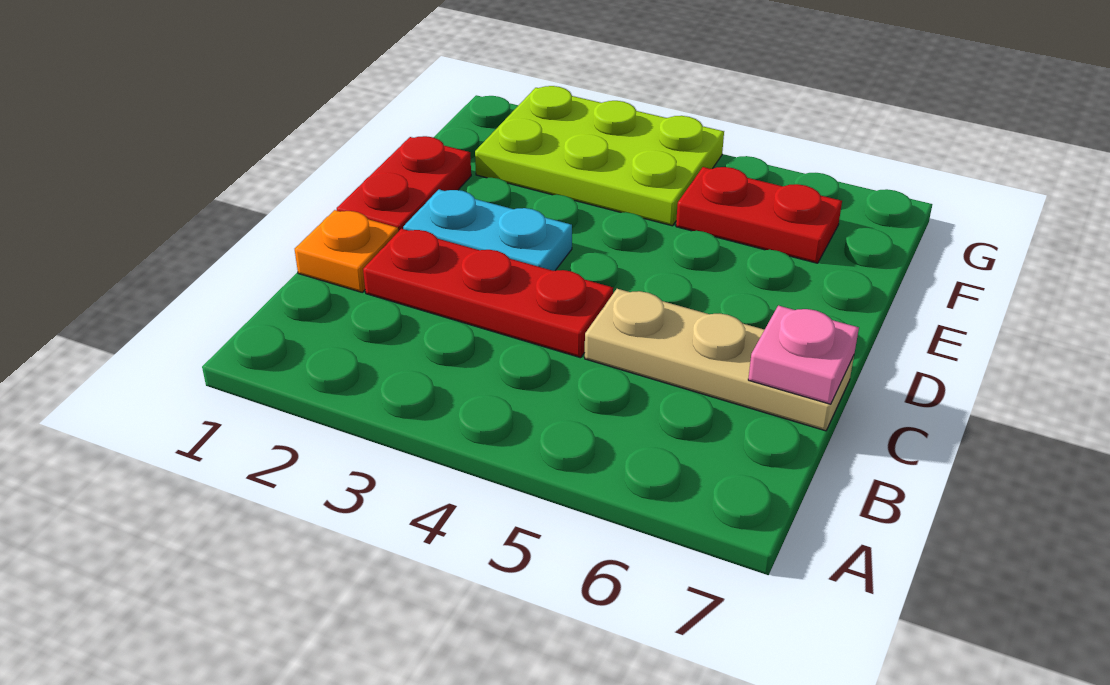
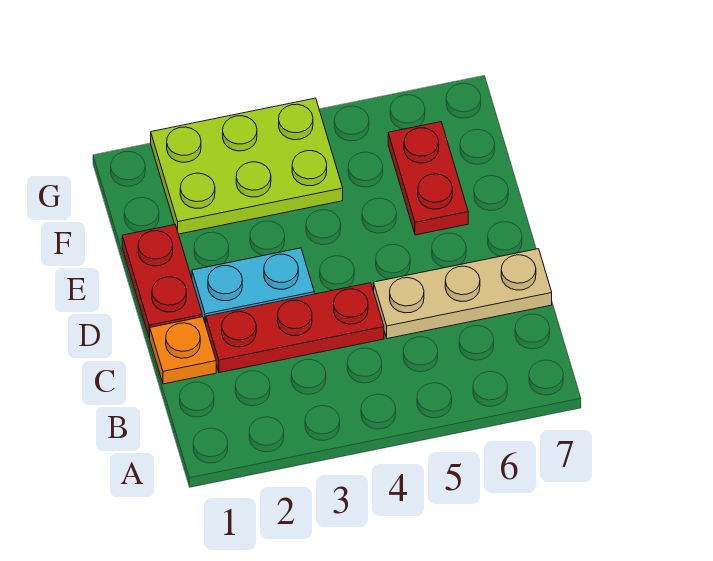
pink plate C7 level 2 -> none
red plate F5:F6 level 1 -> red plate E6:F6 level 1

